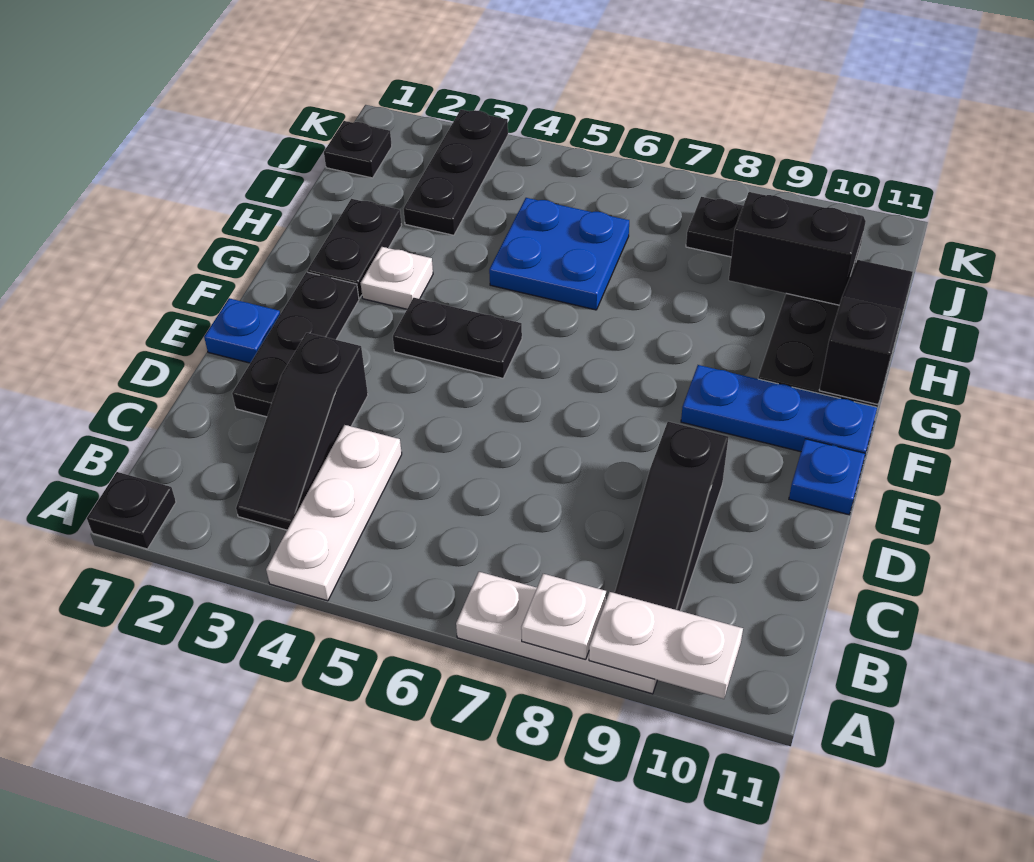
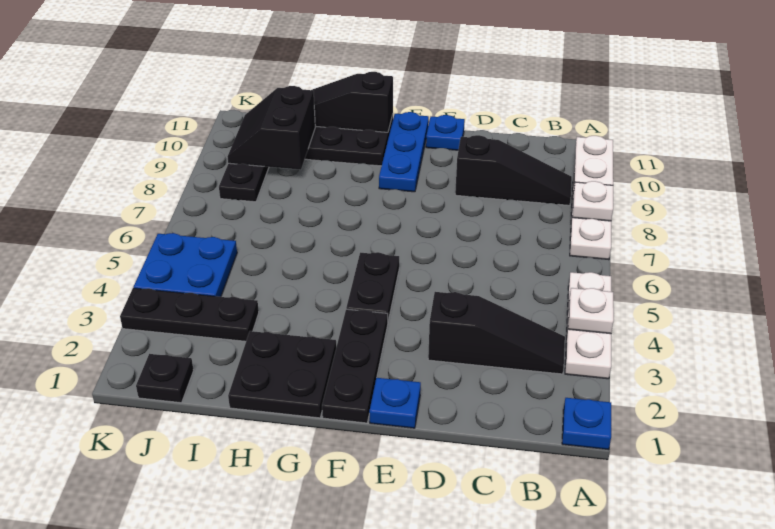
black plate A1 level 1 -> blue plate A1 level 1
white plate A4:C4 level 1 -> white plate A3:A5 level 1
black plate D2:F2 level 1 -> black plate F1:F3 level 1
black plate G2:H2 level 1 -> black plate G1:H2 level 1
white plate G3 level 1 -> white plate A4 level 2
blue plate H5:I6 level 1 -> blue plate J4:K5 level 1

